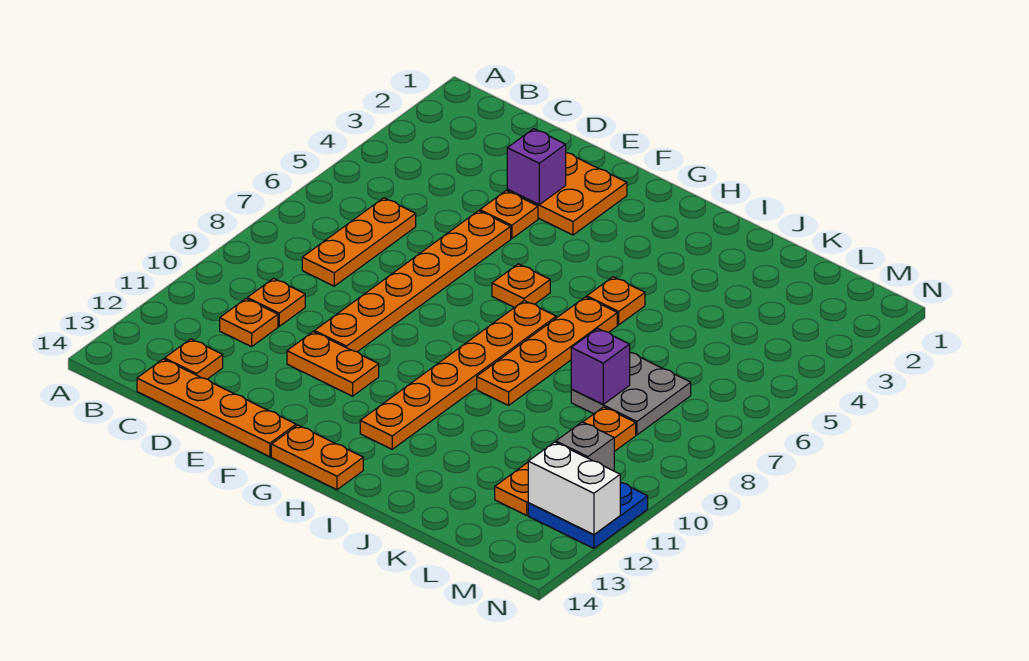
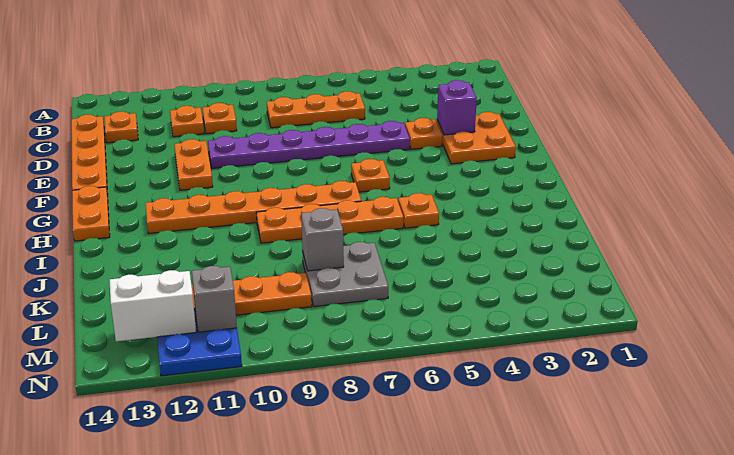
orange plate E5:E10 level 1 -> purple plate E5:E10 level 1
purple brick K8 level 2 -> grey brick K8 level 2
white brick M12:N12 level 2 -> white brick M12:M13 level 2

